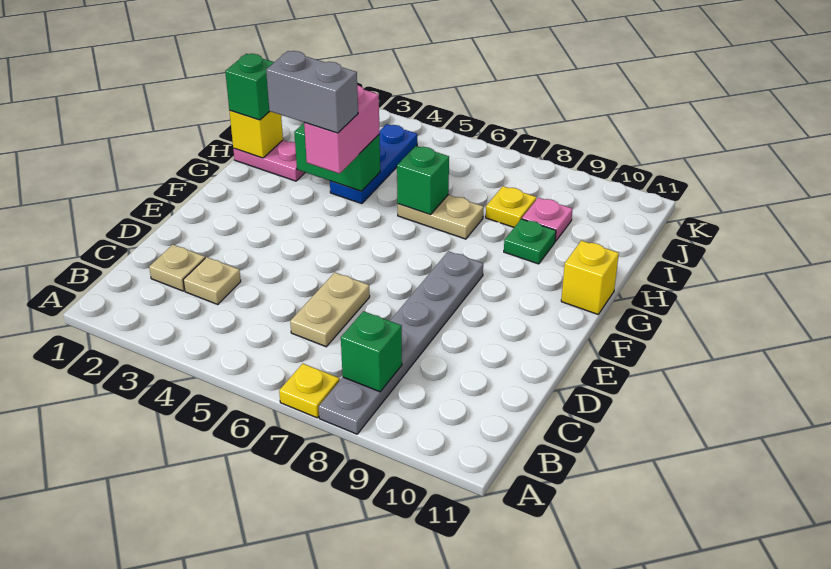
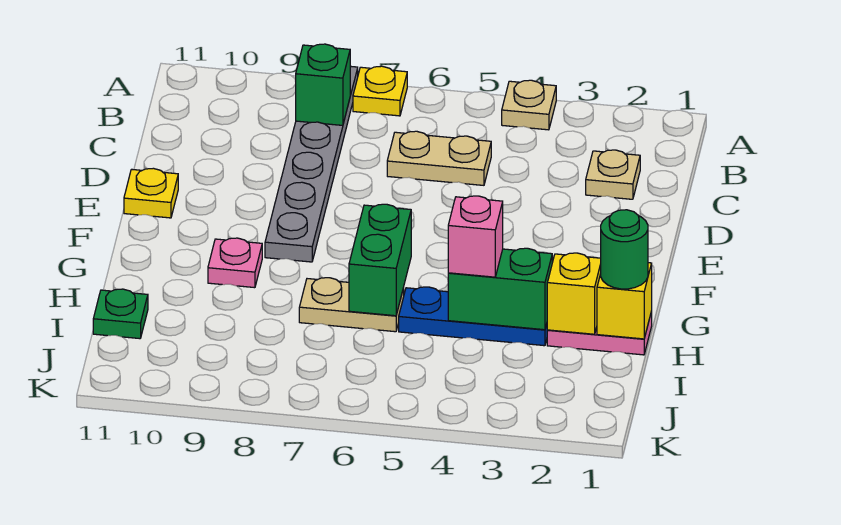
tan plate C3 level 1 -> tan plate A4 level 1
tan plate C6:D6 level 1 -> tan plate C5:C6 level 1
grey brick G3:G4 level 4 -> none
pink brick G4:H4 level 3 -> pink brick H4 level 3
yellow brick G11 level 1 -> yellow brick H2 level 2
green brick H1 level 3 -> green round brick H1 level 3
blue plate H4:J4 level 1 -> blue plate H3:H5 level 1
green brick H6 level 2 -> green brick G6:H6 level 2
green plate H9 level 1 -> green plate I11 level 1
yellow plate I8 level 1 -> yellow plate E11 level 1
pink plate I9 level 1 -> pink plate G9 level 1

